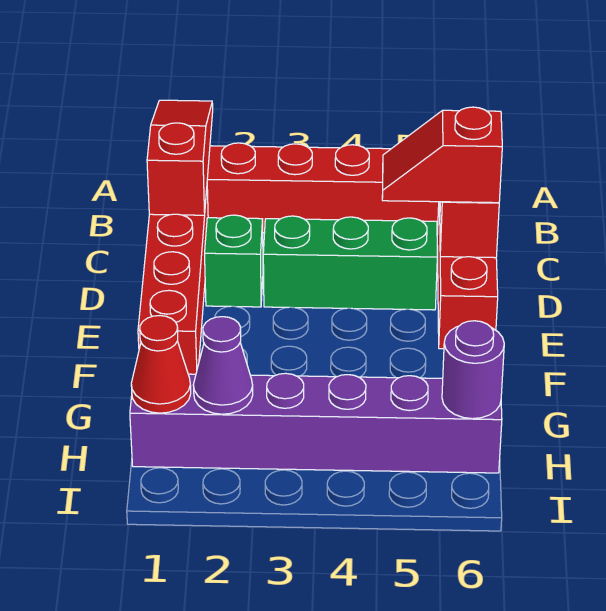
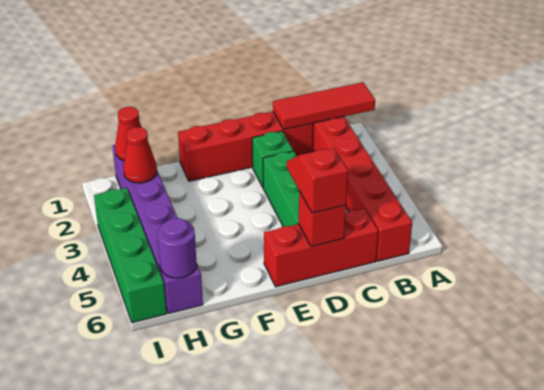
red slope A1:C1 level 2 top C -> red tile A1:C1 level 2
purple cone H2 level 2 -> red cone H2 level 2
none -> green brick I3:I6 level 1

